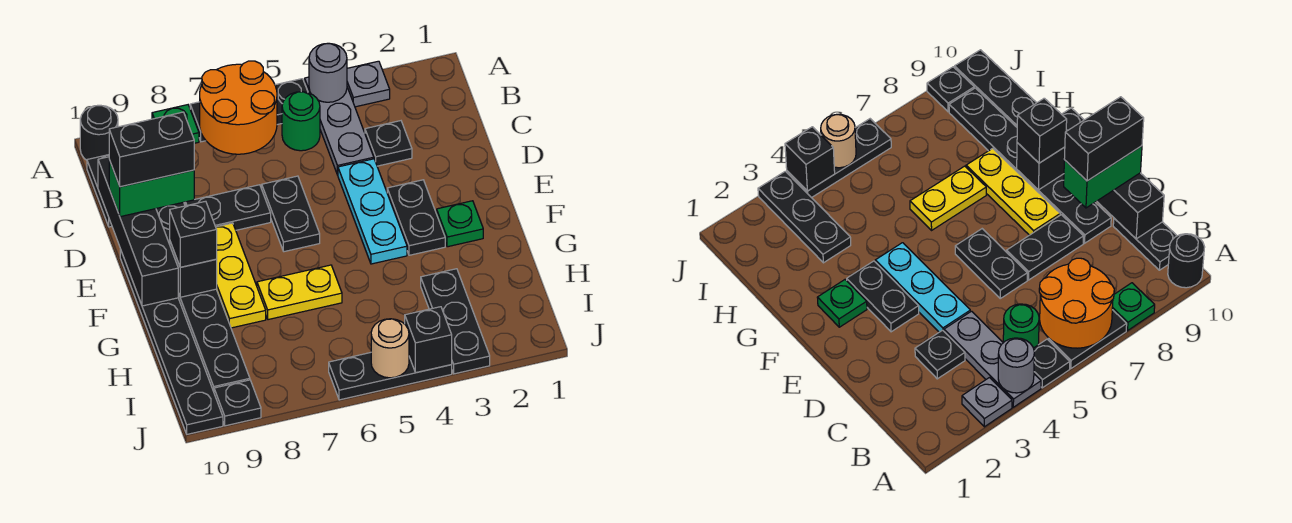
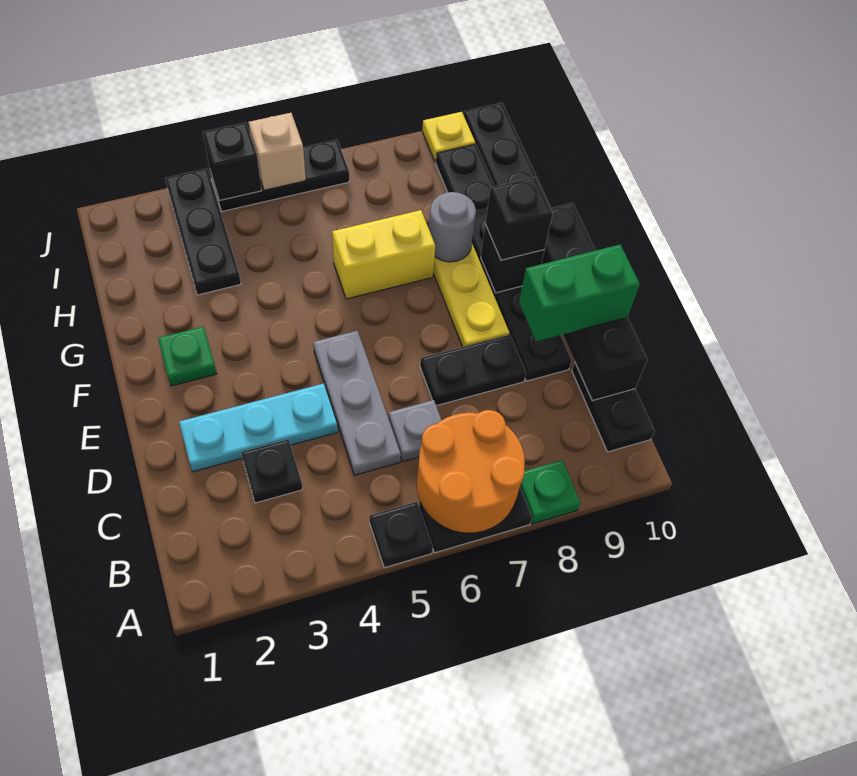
grey plate A3 level 1 -> grey plate C6 level 1
grey plate A4:C4 level 1 -> grey plate C5:E5 level 1
grey round brick A4 level 2 -> grey round brick G8 level 2
black round brick A10 level 1 -> none
green round brick B5 level 1 -> none
cyan plate D4:F4 level 1 -> cyan plate D2:D4 level 1
black plate D6:E6 level 1 -> none
black brick D9:D10 level 4 -> none
black plate E3:F3 level 1 -> none
yellow plate G6:G7 level 1 -> yellow brick G6:G7 level 1
tan round brick J5 level 2 -> tan brick J5 level 2
black plate J9 level 1 -> yellow plate J9 level 1

